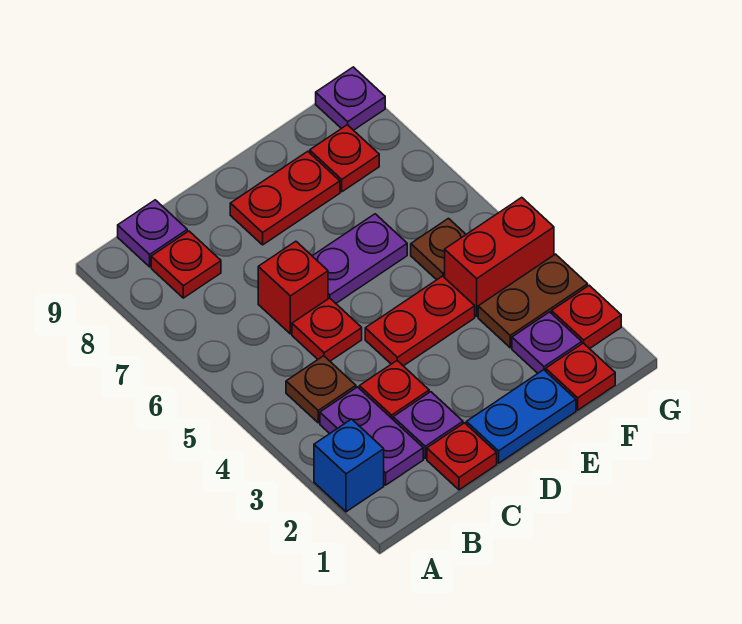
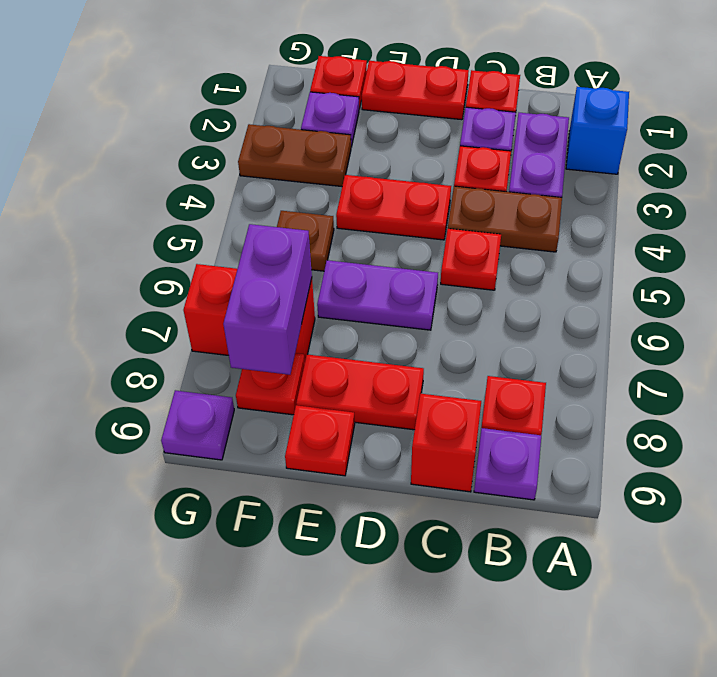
brown plate B4 level 1 -> brown plate B4:C4 level 1
red brick C6 level 1 -> red brick C9 level 1
blue plate D1:E1 level 1 -> red plate D1:E1 level 1
red brick F4:G4 level 1 -> red brick F7:G7 level 1
none -> purple brick F7:F8 level 2
red plate G2 level 1 -> red plate E9 level 1

